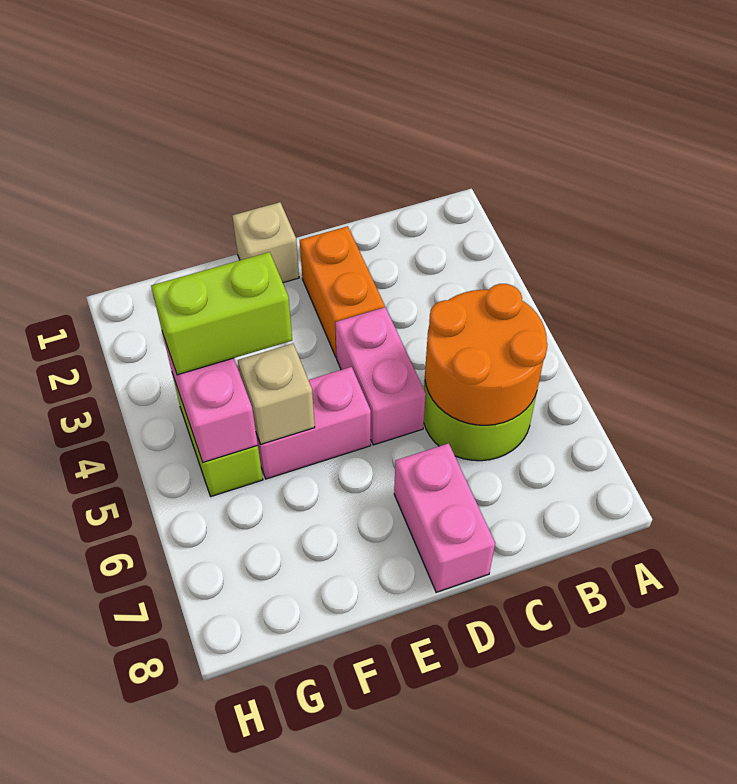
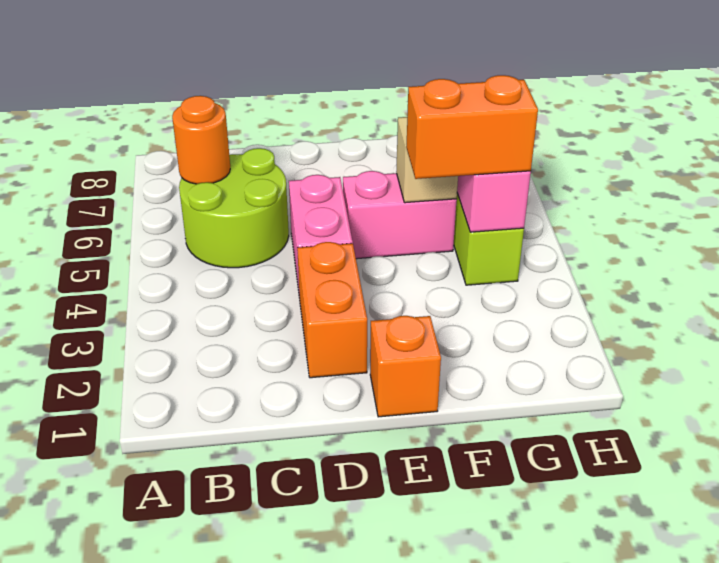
orange round brick B5:C6 level 2 -> orange round brick B6 level 2
pink brick D7:D8 level 1 -> none
tan brick E1 level 1 -> orange brick E1 level 1
lime brick F4:G4 level 3 -> orange brick F4:G4 level 3

